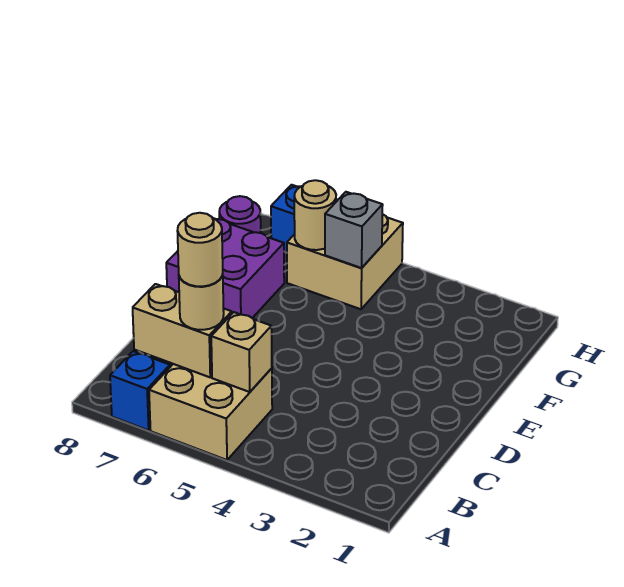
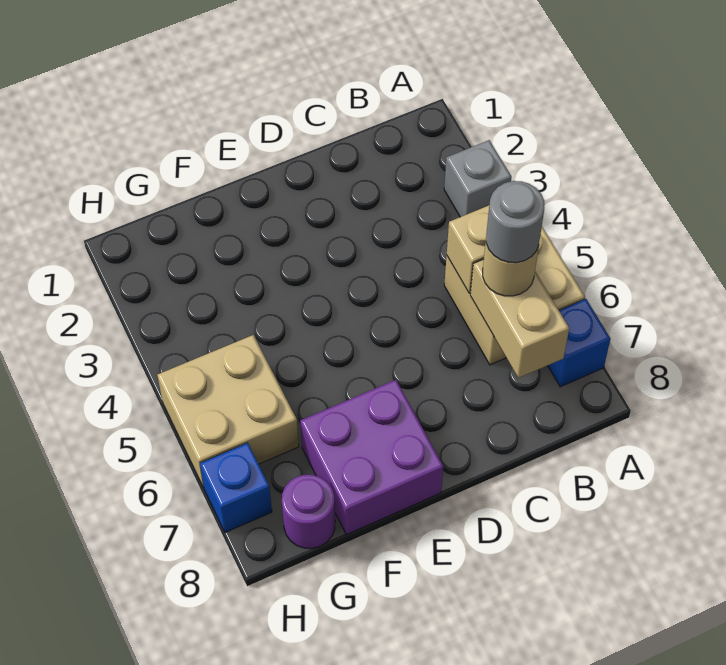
tan round brick B6 level 4 -> grey round brick B6 level 4
grey brick G5 level 2 -> grey brick A3 level 1
tan round brick G6 level 2 -> none

